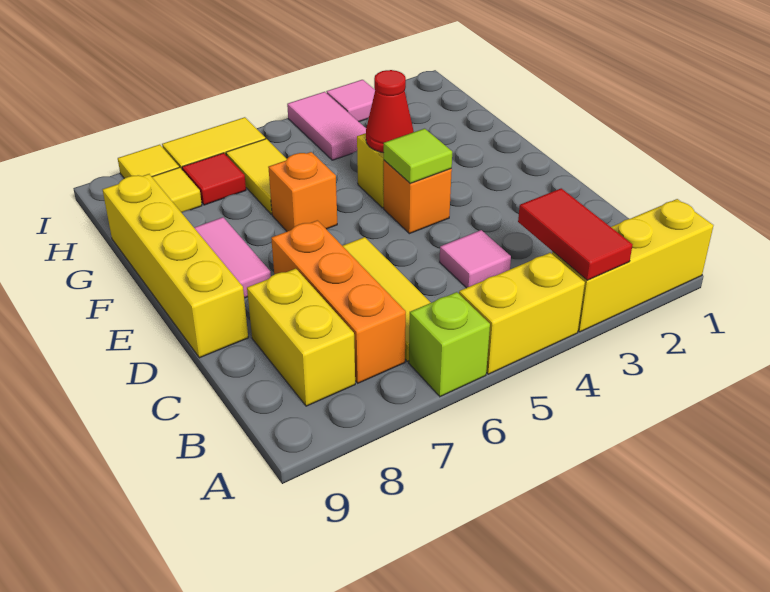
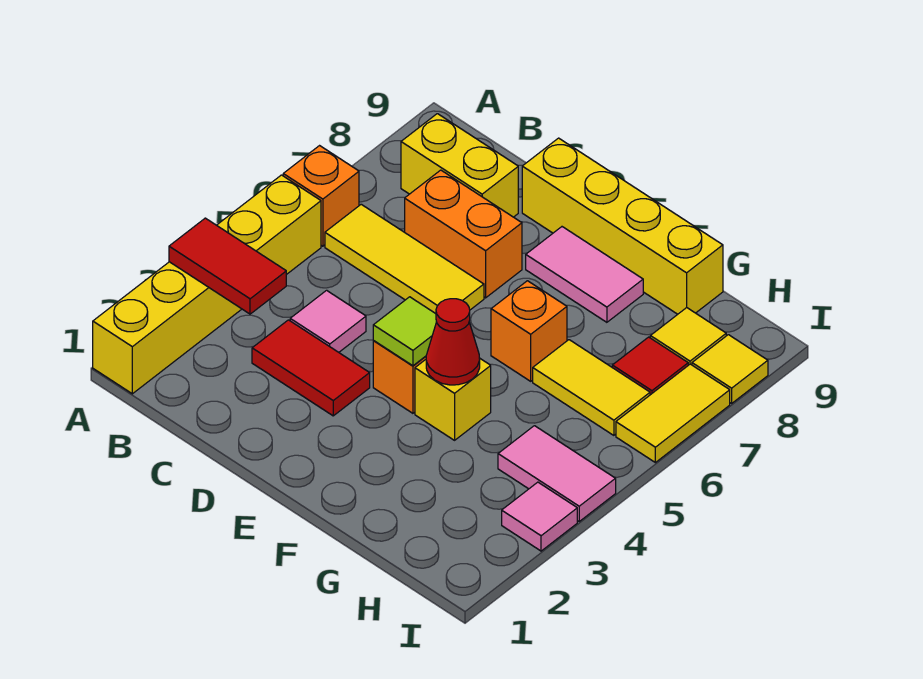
lime brick A6 level 1 -> orange brick A6 level 1
orange brick B7:D7 level 1 -> orange brick C7:D7 level 1
none -> red tile C3:D3 level 1

